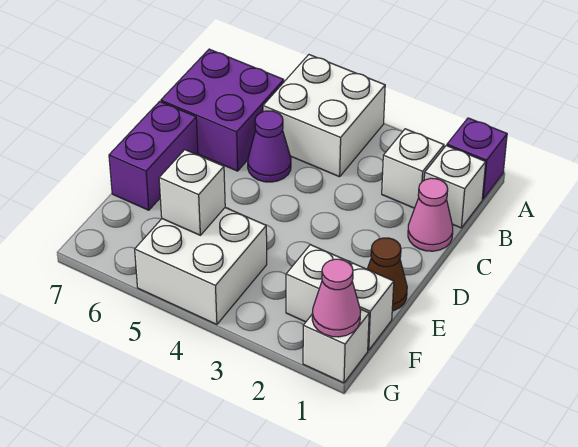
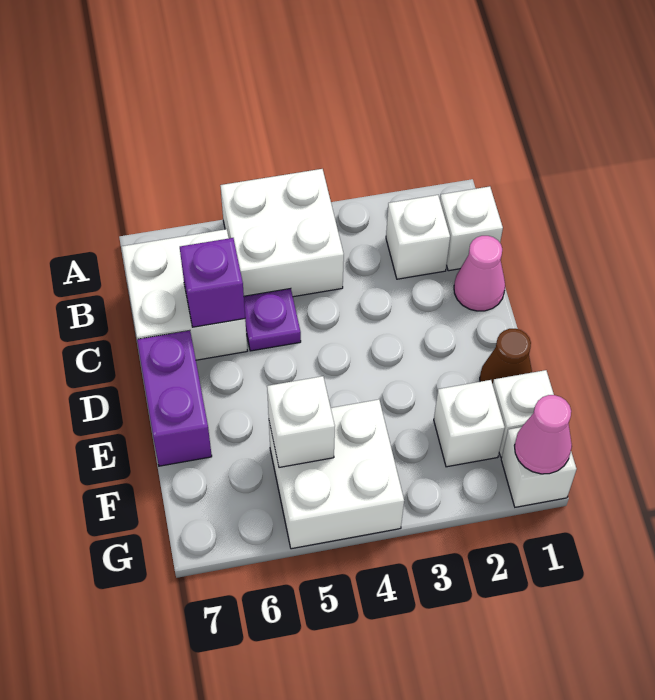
purple brick A1 level 1 -> purple brick C6 level 2
purple brick B6:C7 level 1 -> white brick B6:C7 level 1
purple cone C5 level 1 -> purple plate C5 level 1

